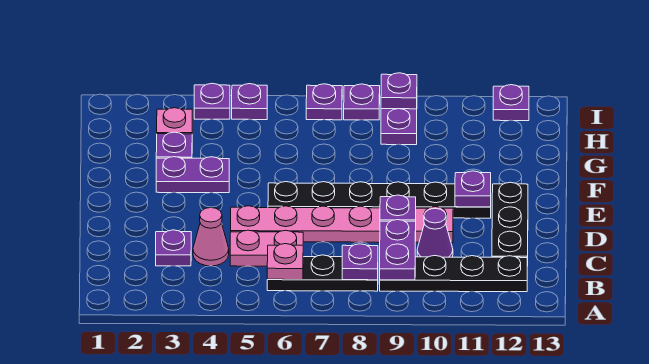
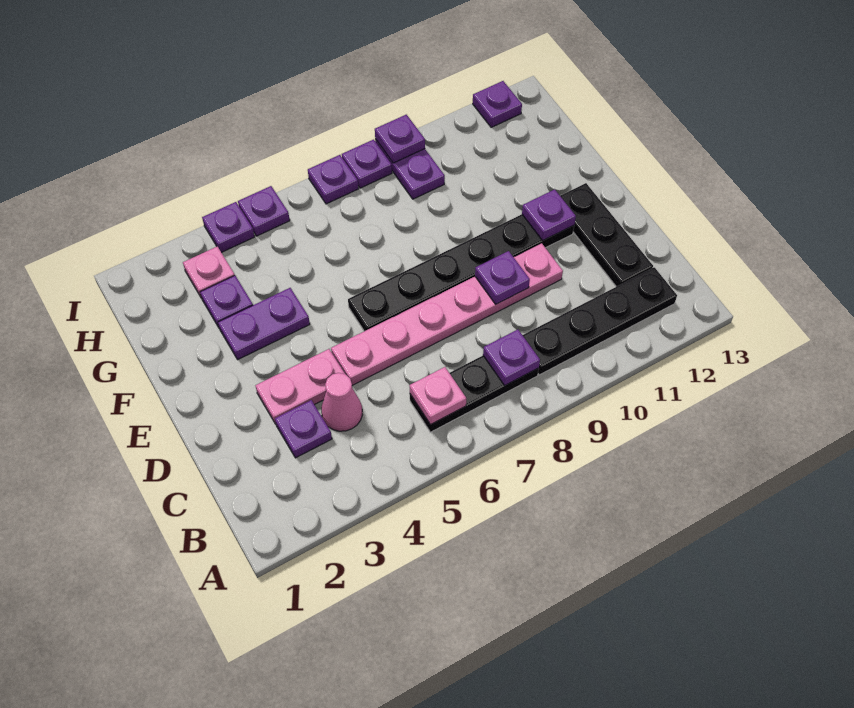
purple plate B9:C9 level 2 -> none
pink plate C5:C6 level 1 -> pink plate D3:D4 level 1
purple cone C10 level 1 -> none

